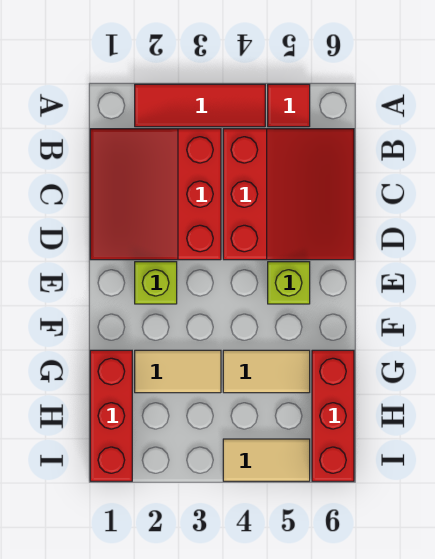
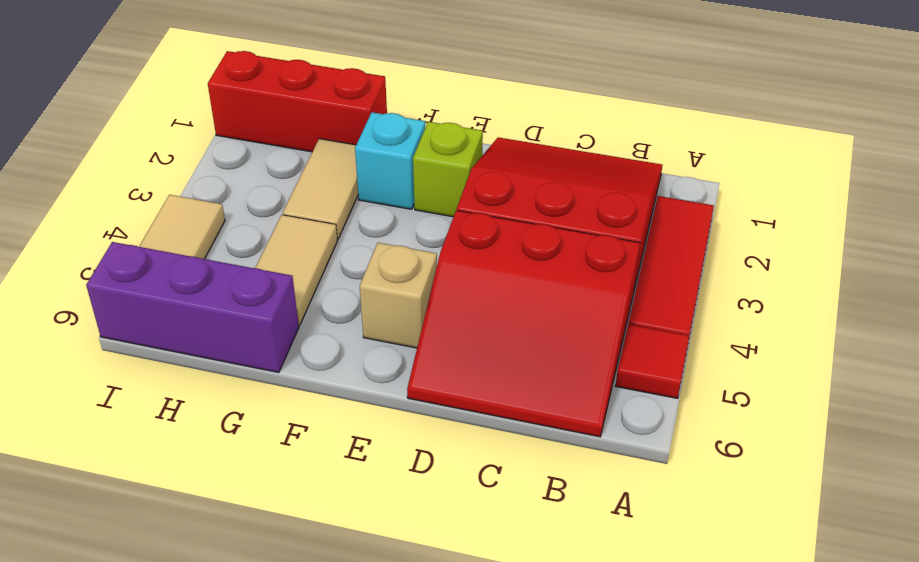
lime brick E5 level 1 -> tan brick E5 level 1
none -> cyan brick F2 level 1
red brick G6:I6 level 1 -> purple brick G6:I6 level 1

